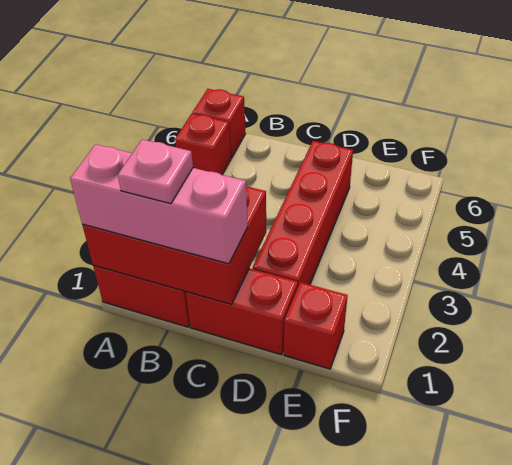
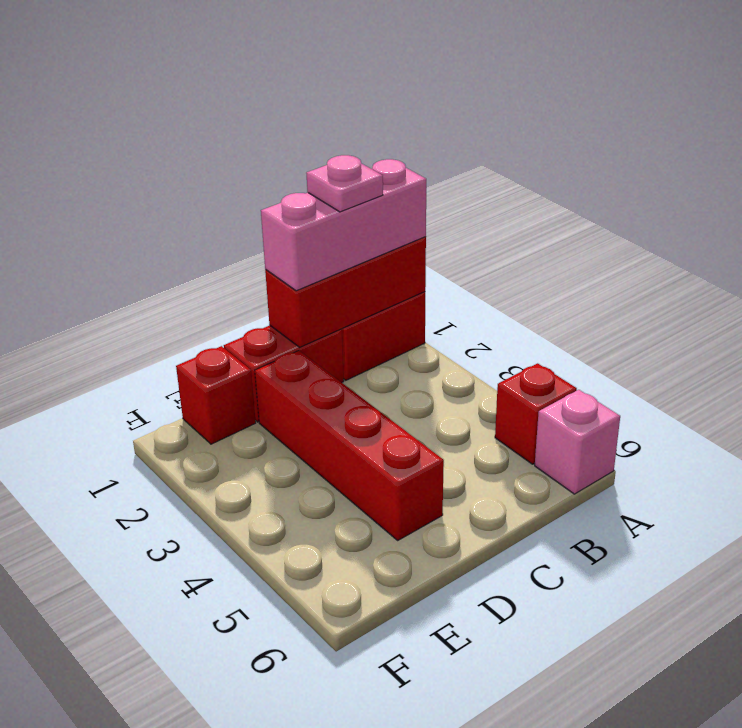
red brick A1:C2 level 2 -> red brick A1:C1 level 2
red brick A6 level 1 -> pink brick A6 level 1

